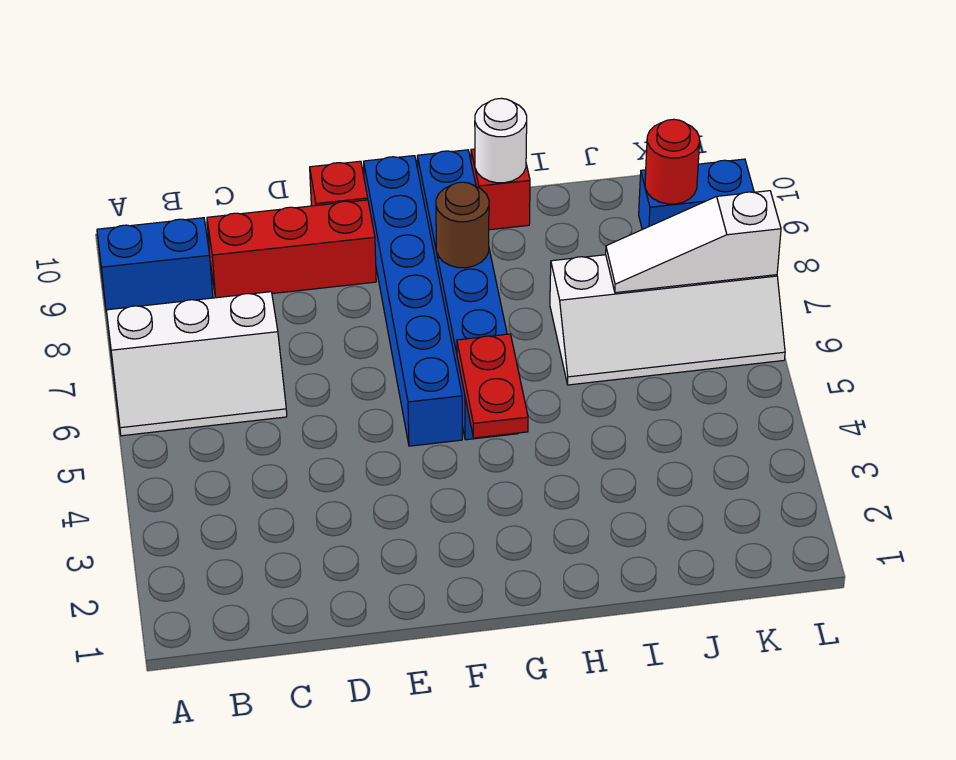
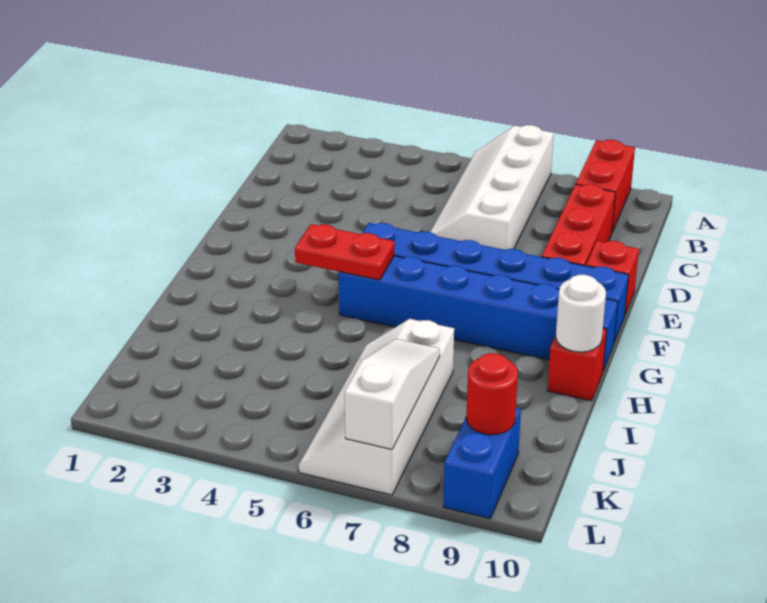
white slope A6:C7 level 1 top 7 -> white slope A6:D7 level 1 top 7
blue brick A9:B9 level 1 -> red brick A9:B9 level 1
brown round brick G8 level 2 -> none

